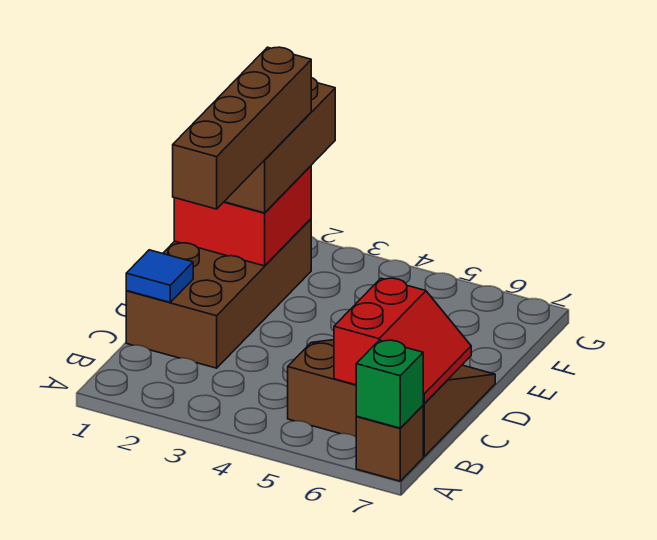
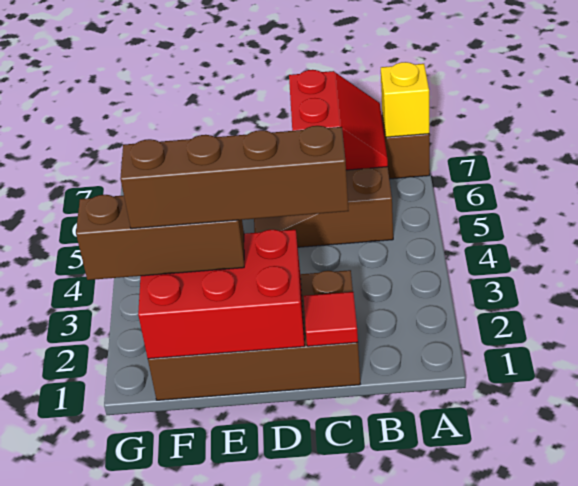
green brick A7 level 2 -> yellow brick A7 level 2
red slope B6:C7 level 2 top 6 -> red slope B6:C7 level 2 top C
blue tile C1 level 2 -> red tile C1 level 2
red brick E1:F2 level 2 -> red brick D1:F2 level 2

